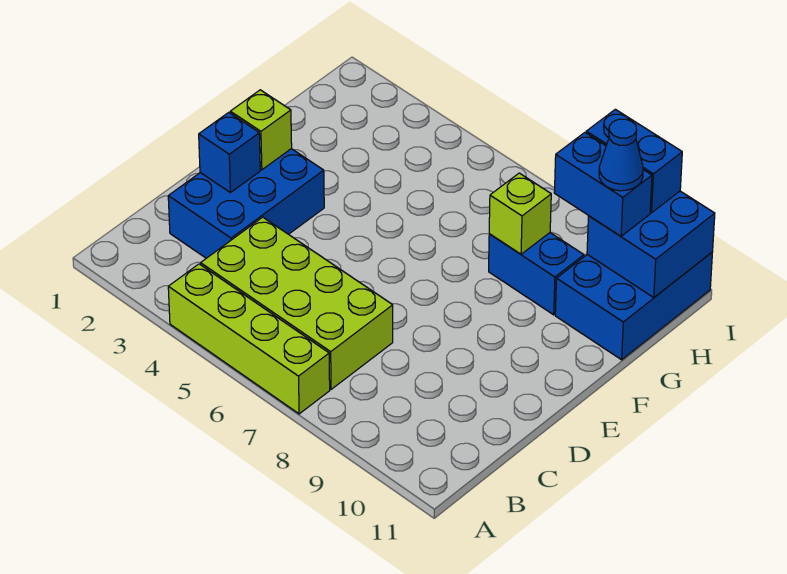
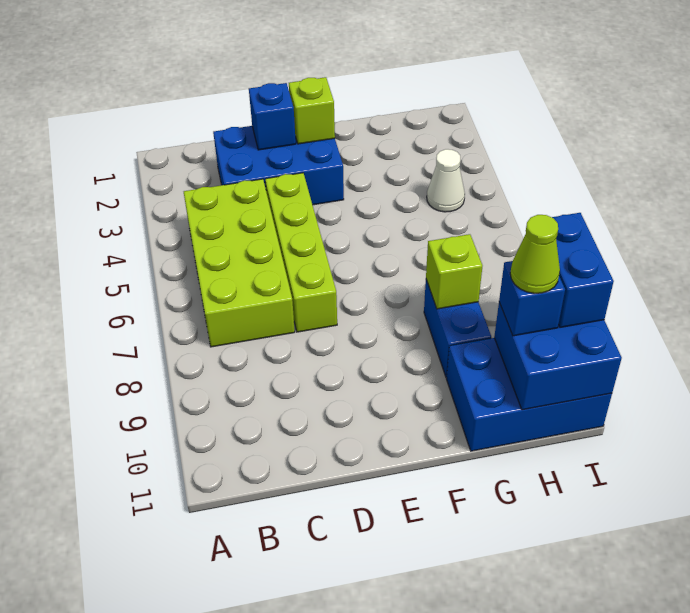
lime brick A4:A7 level 1 -> lime brick D4:D7 level 1
none -> white cone H4 level 1
blue brick H9:H10 level 3 -> blue brick H10 level 3
blue cone H10 level 4 -> lime cone H10 level 4

